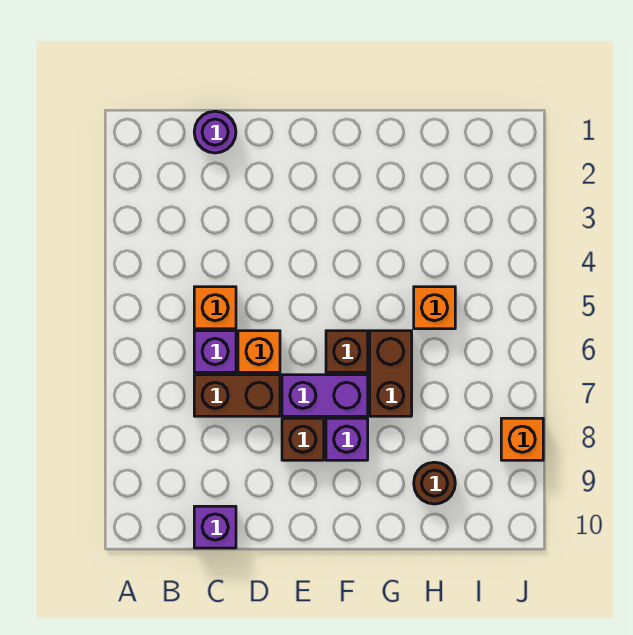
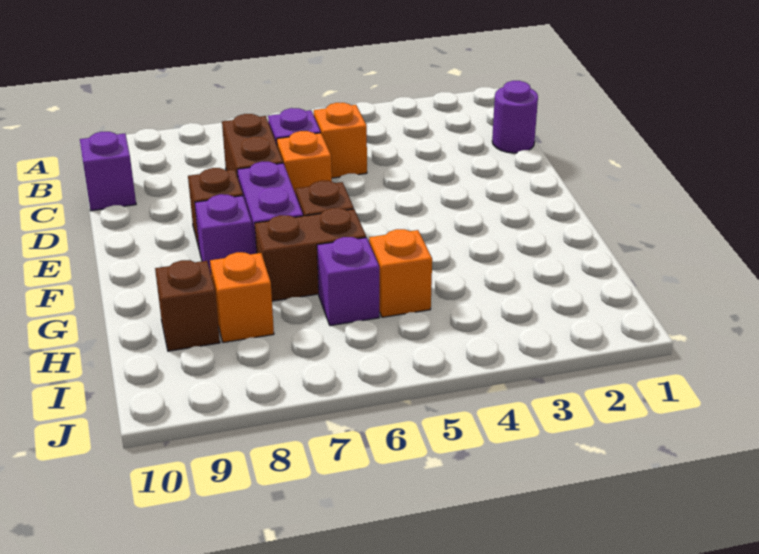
none -> purple brick H6 level 1
brown round brick H9 level 1 -> brown brick H9 level 1
orange brick J8 level 1 -> orange brick H8 level 1

